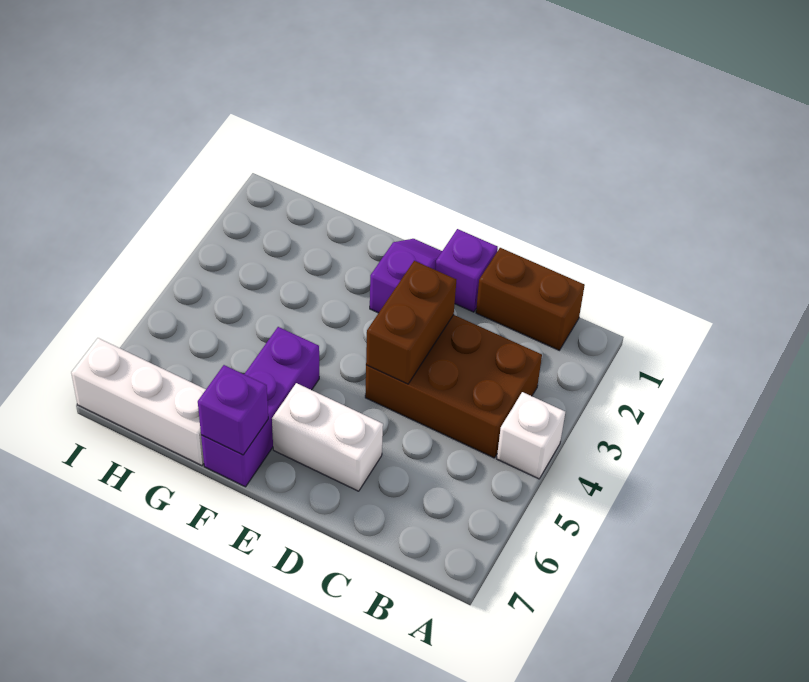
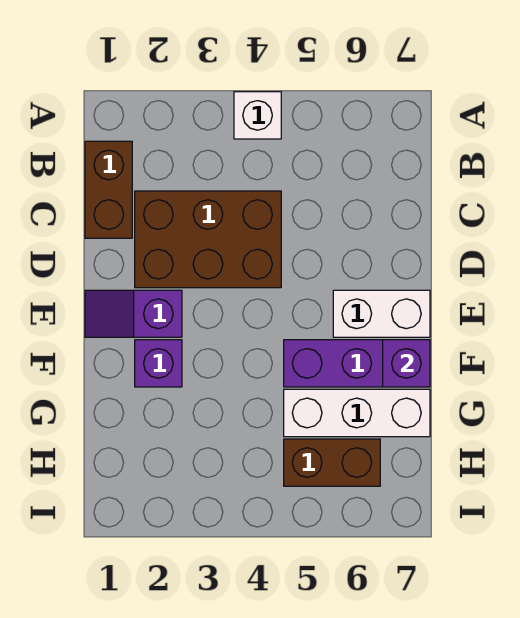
brown brick B3:D4 level 1 -> brown brick C2:D4 level 1
purple brick D1 level 1 -> purple brick F2 level 1
brown brick D3:D4 level 2 -> brown brick H5:H6 level 1
white brick D6:E6 level 1 -> white brick E6:E7 level 1
white brick G7:I7 level 1 -> white brick G5:G7 level 1

